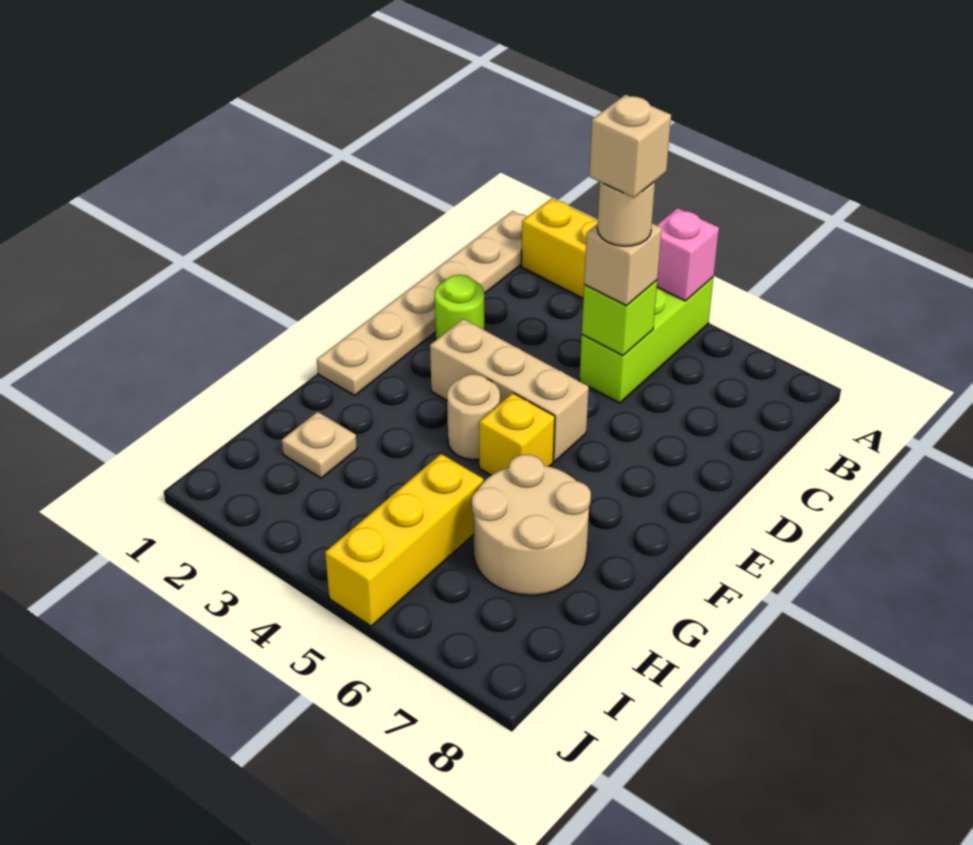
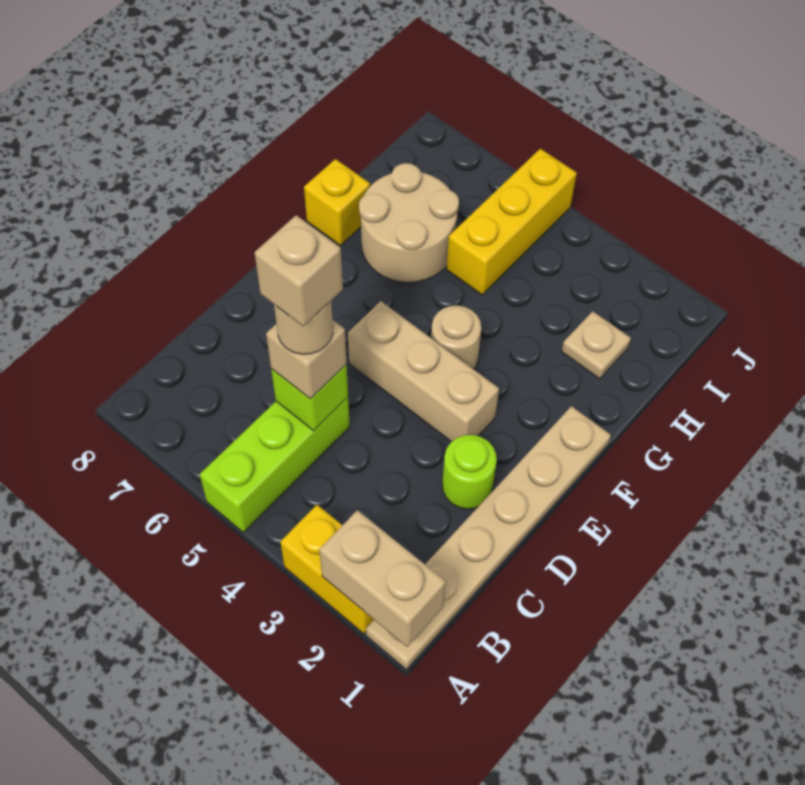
none -> tan brick A1:A2 level 2
pink brick A5 level 2 -> none
yellow brick F5 level 1 -> yellow brick G8 level 1

